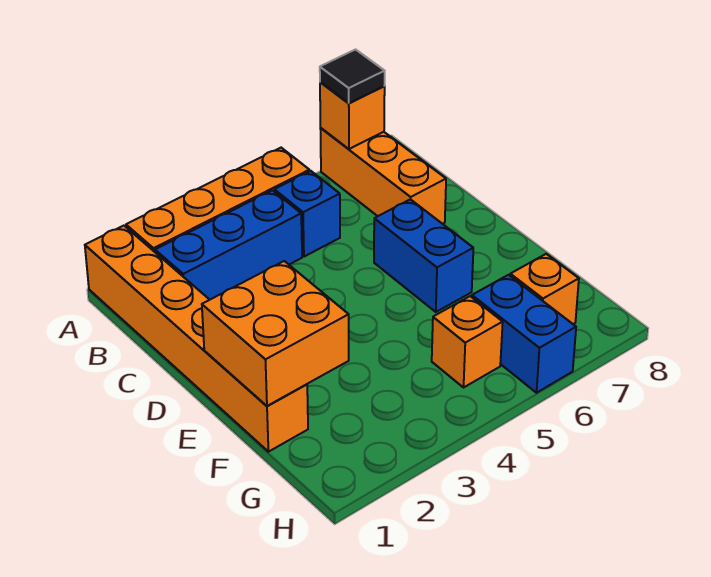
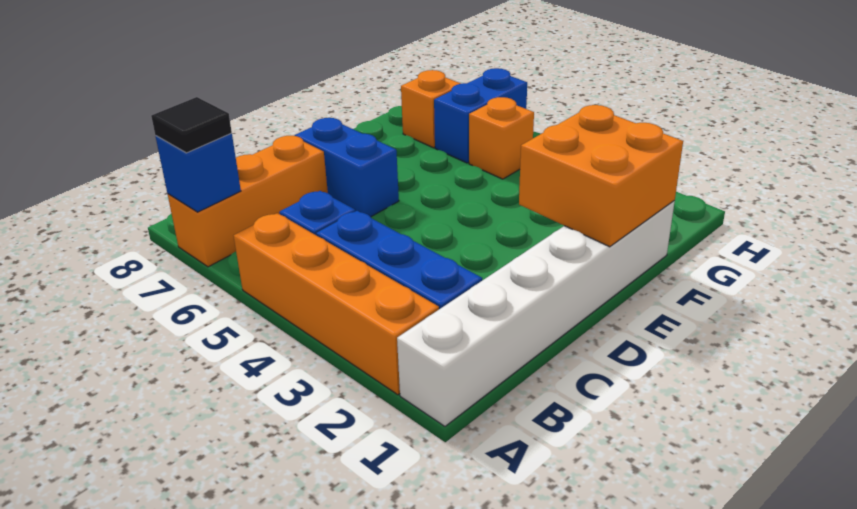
orange brick A1:F1 level 1 -> white brick A1:F1 level 1
orange brick A7 level 2 -> blue brick A7 level 2
blue brick D6:E6 level 1 -> blue brick D6:D7 level 1

